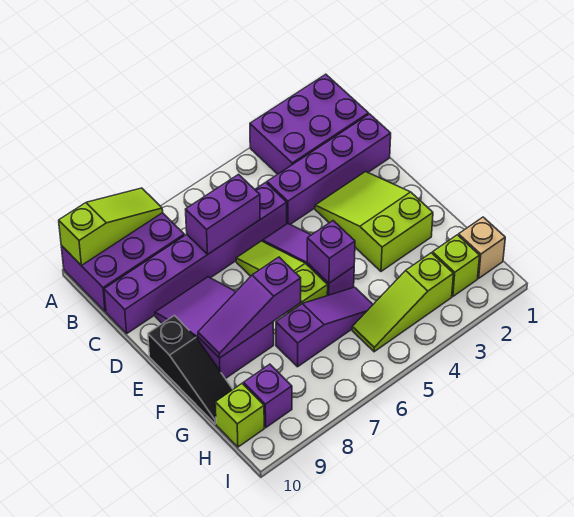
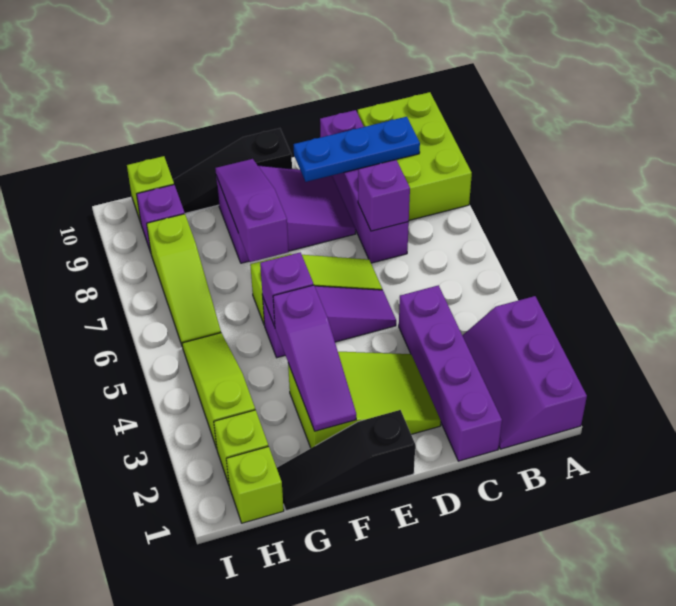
purple brick A1:B3 level 1 -> purple slope A1:B3 level 1 top A
purple brick A8:B10 level 1 -> lime brick A8:B10 level 1
lime slope A8:A10 level 2 top 10 -> lime slope H6:H8 level 1 top 8
none -> blue plate B9:D9 level 2
purple brick C5:C10 level 1 -> purple brick C7:C10 level 1
purple brick C6:C7 level 2 -> purple brick C7 level 2
none -> black slope E1:G1 level 1 top E
purple slope G5:G7 level 1 top 7 -> purple slope F2:F4 level 2 top 4
tan brick H1 level 1 -> lime brick H1 level 1

